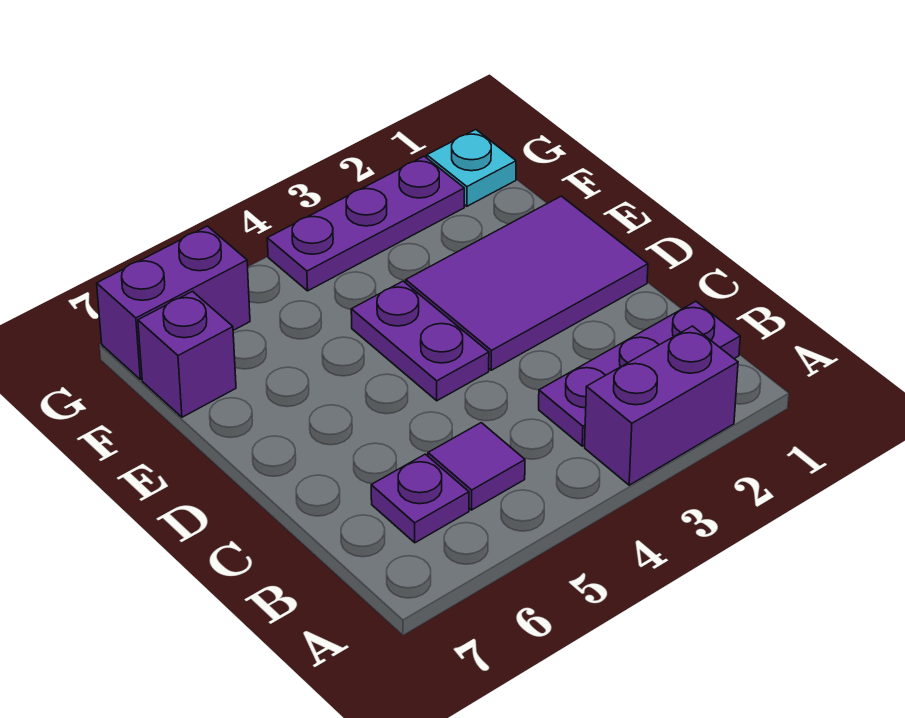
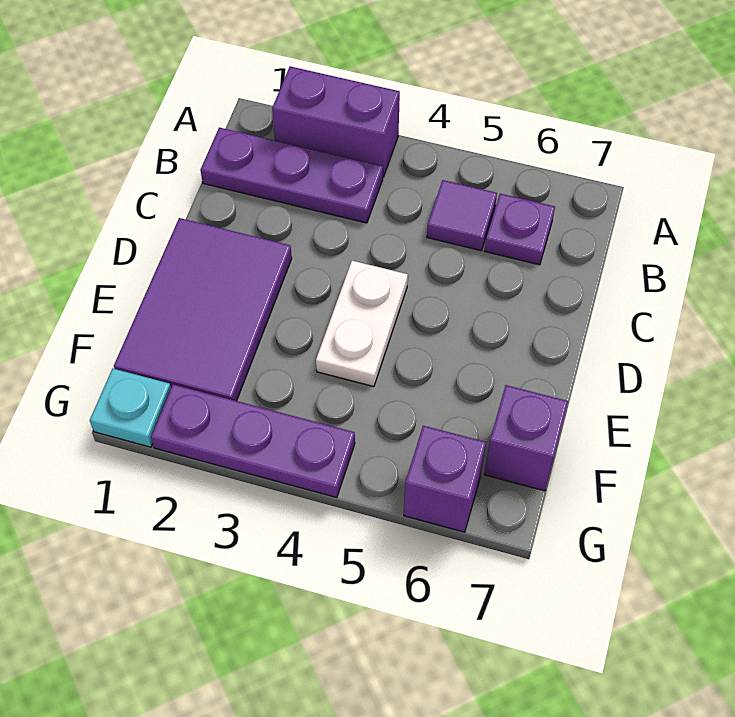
purple tile D1:E3 level 1 -> purple tile D1:F2 level 1
purple plate D4:E4 level 1 -> white plate D4:E4 level 1
purple brick G6:G7 level 1 -> purple brick G6 level 1

